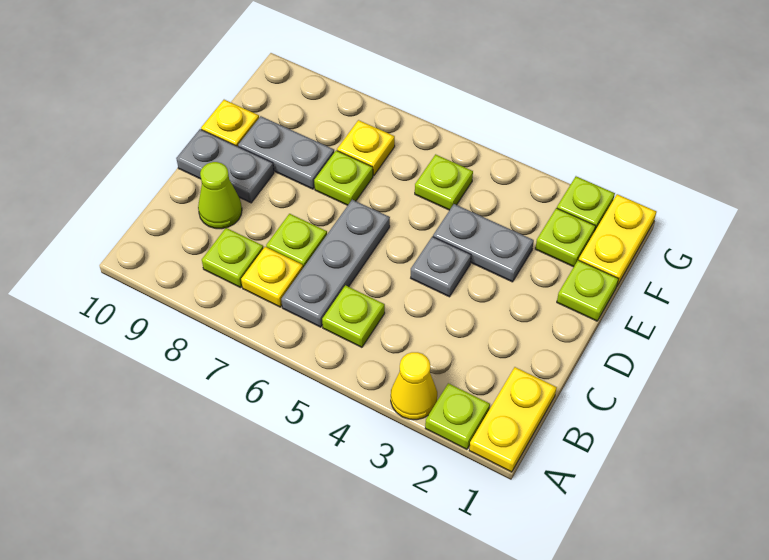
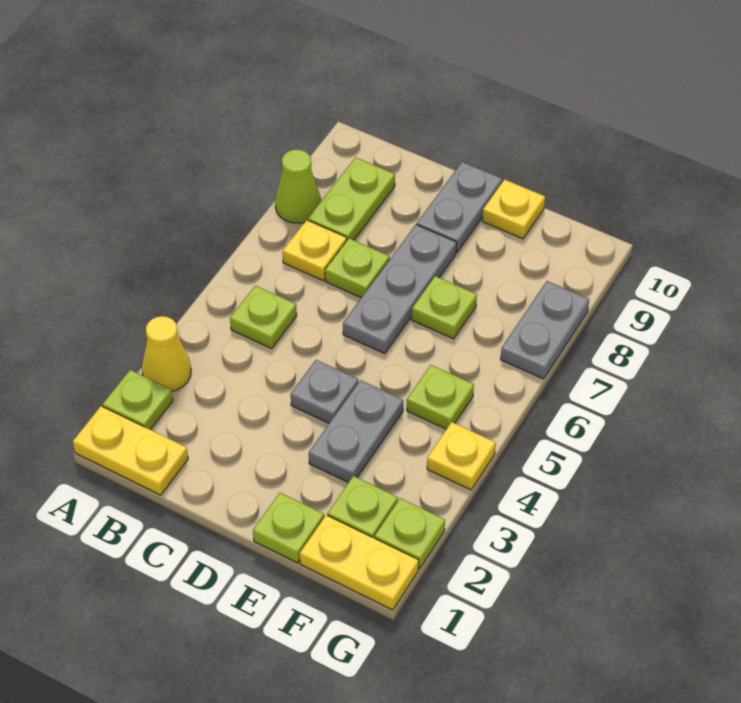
grey plate B6:D6 level 1 -> grey plate D6:D8 level 1
lime plate B8 level 1 -> lime plate B8:B9 level 1
lime cone C9 level 1 -> lime cone A8 level 1
grey plate E8:E9 level 1 -> grey plate G7:G8 level 1
yellow plate F7 level 1 -> yellow plate G4 level 1

